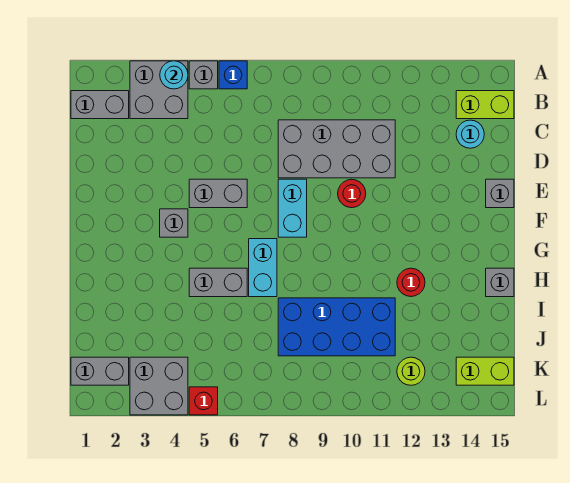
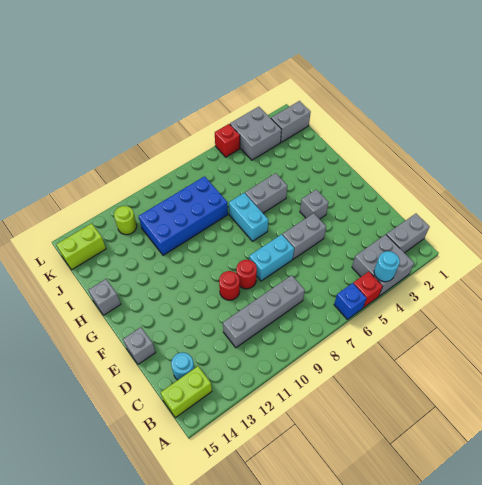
grey brick A5 level 1 -> red brick A5 level 1
grey brick C8:D11 level 1 -> grey brick C8:C11 level 1
cyan brick E8:F8 level 1 -> cyan brick E7:E8 level 1
red round brick H12 level 1 -> red round brick E9 level 1

